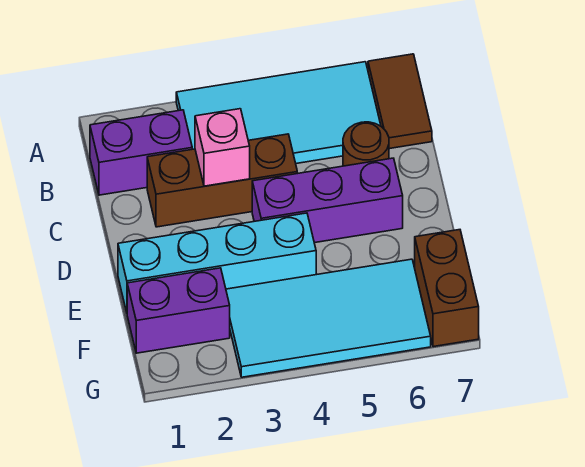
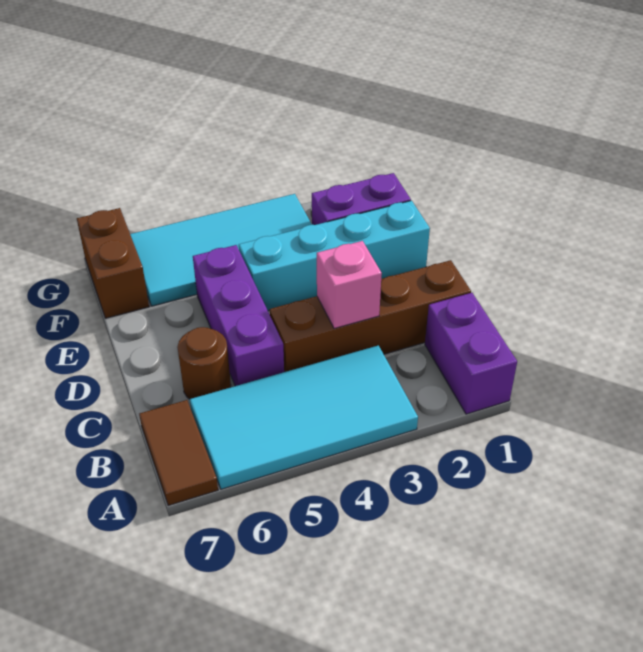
purple brick B1:B2 level 1 -> purple brick A1:B1 level 1
brown brick C2:C4 level 1 -> brown brick C1:C4 level 1
purple brick D4:D6 level 1 -> purple brick C5:E5 level 1

